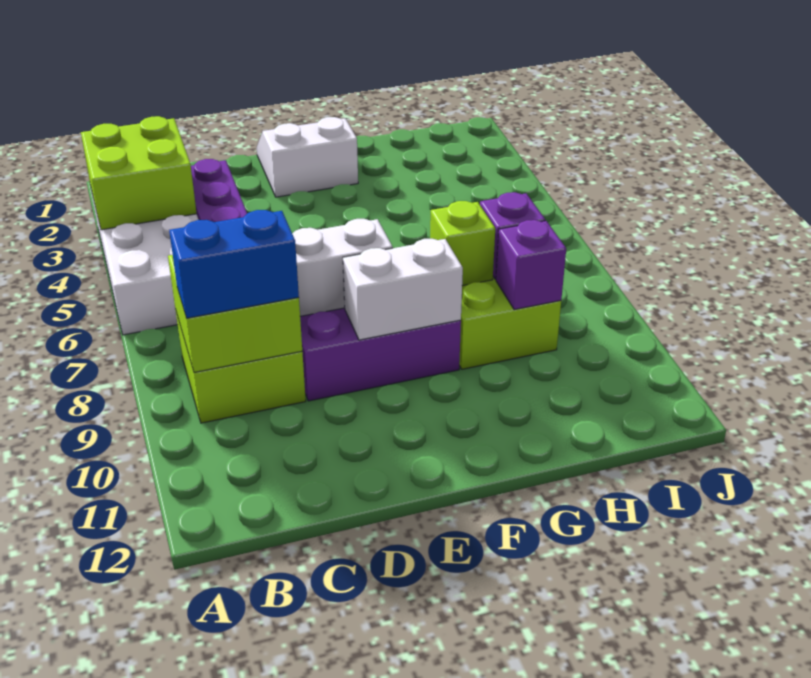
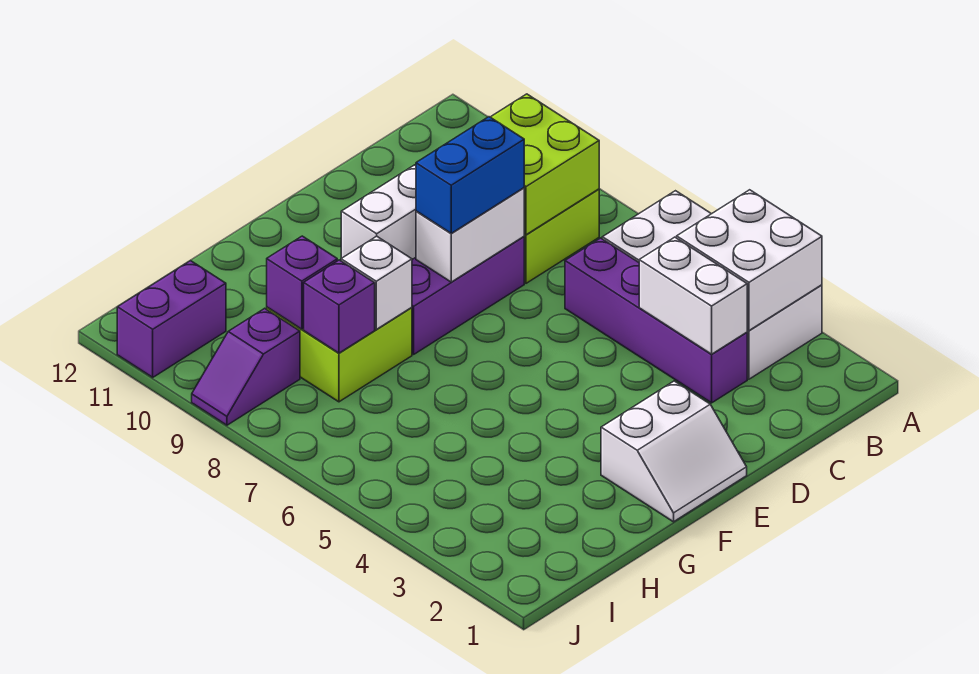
lime brick A3:B4 level 2 -> white brick A3:B4 level 2
blue brick B9:C9 level 3 -> blue brick D8:E8 level 3
none -> white brick C3:C4 level 2
lime brick G8 level 2 -> white brick G8 level 2
none -> purple slope I9:J9 level 1 top I
none -> purple brick I11:J11 level 1

